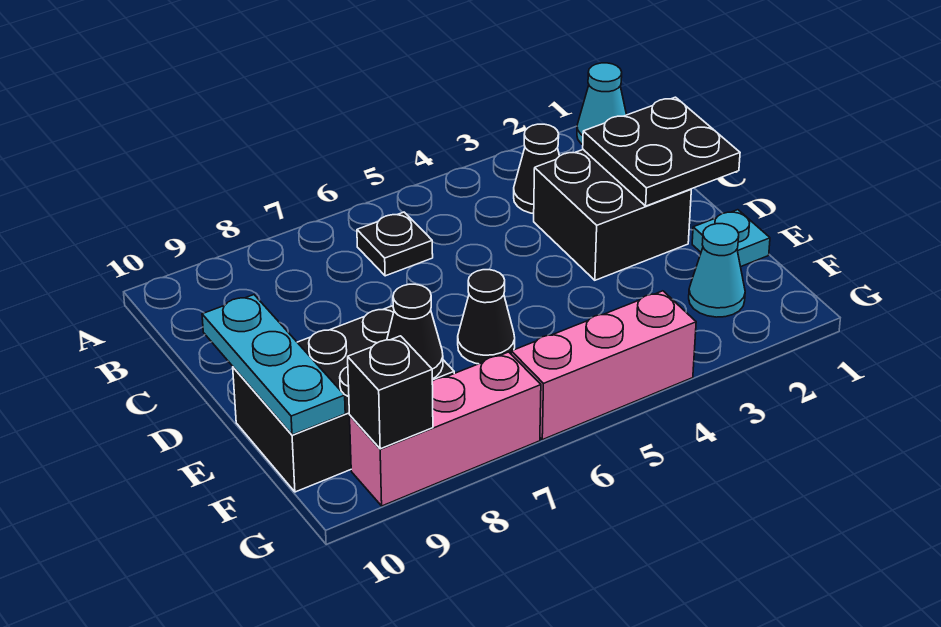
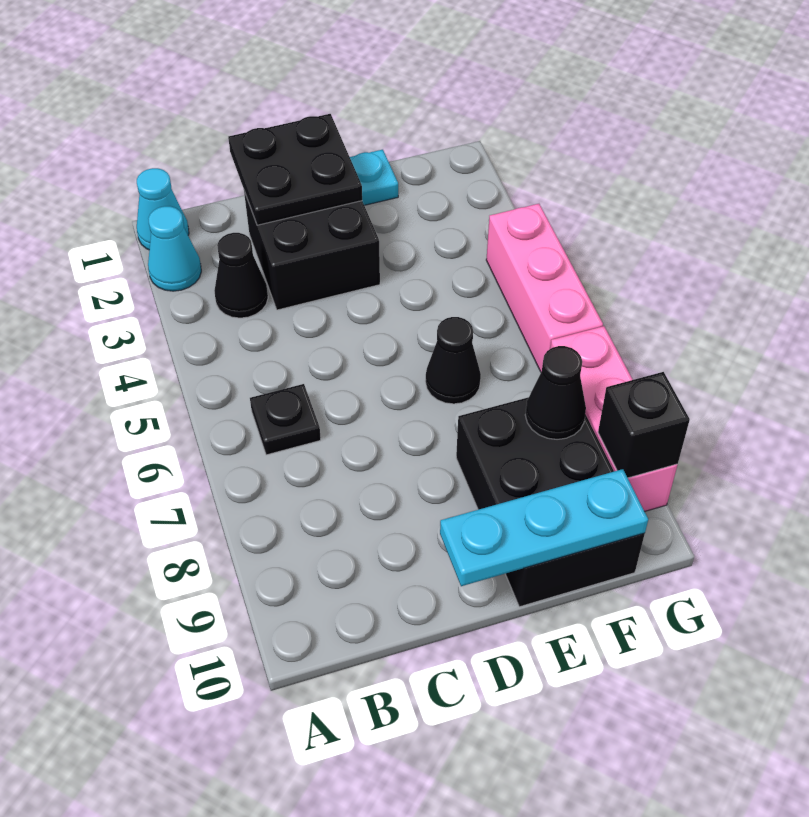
cyan cone F2 level 1 -> cyan cone A2 level 1

